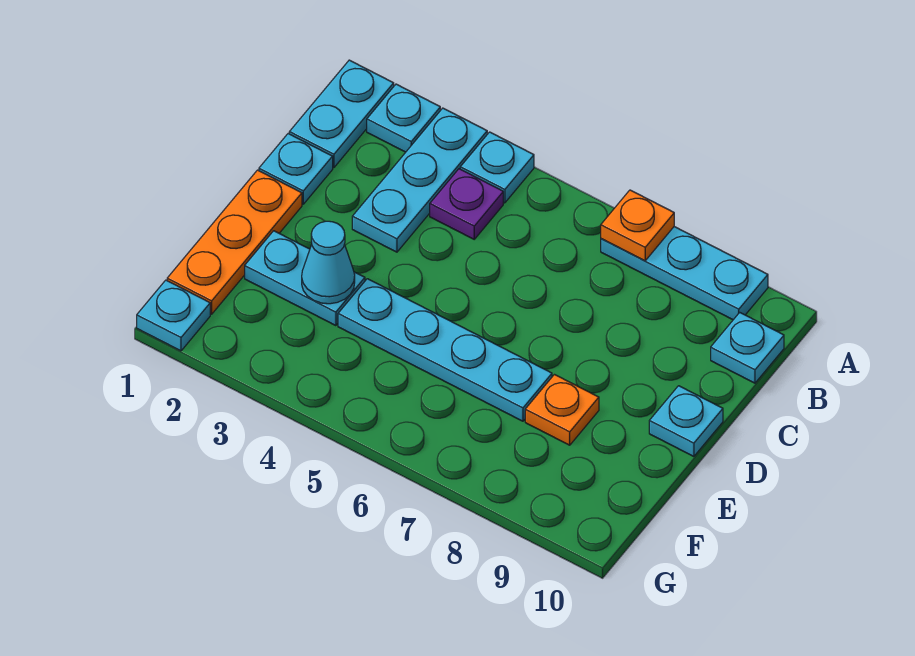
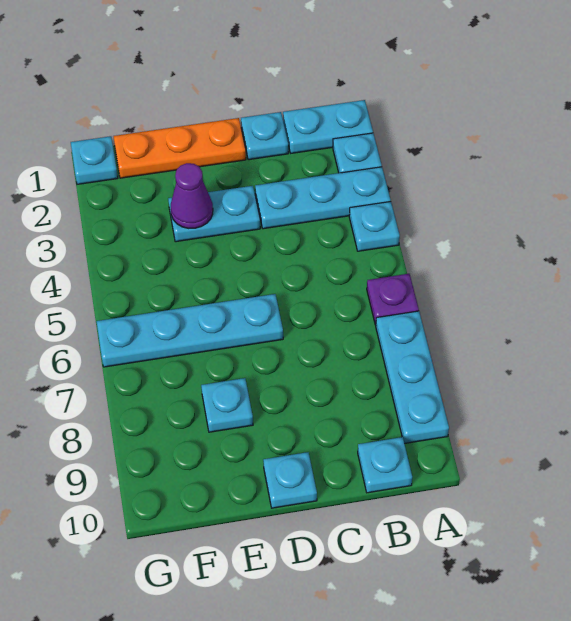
orange plate A7 level 2 -> none
purple plate B4 level 1 -> purple plate A6 level 1
cyan plate E2:E3 level 1 -> cyan plate D3:E3 level 1
cyan cone E3 level 2 -> purple cone E3 level 2
cyan plate E4:E7 level 1 -> cyan plate D6:G6 level 1
orange plate E8 level 1 -> cyan plate E8 level 1

